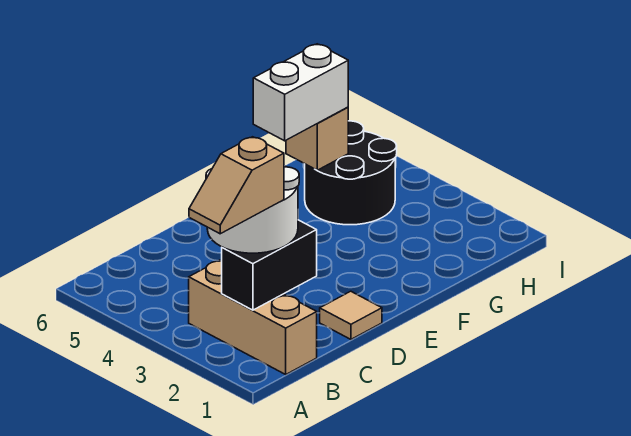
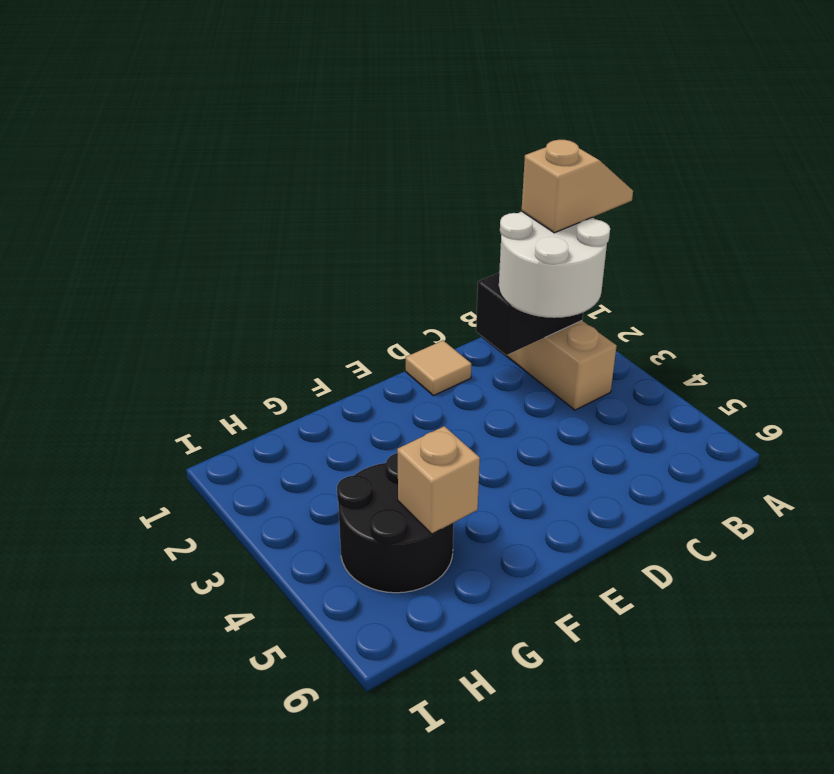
white brick F5:G5 level 3 -> none

